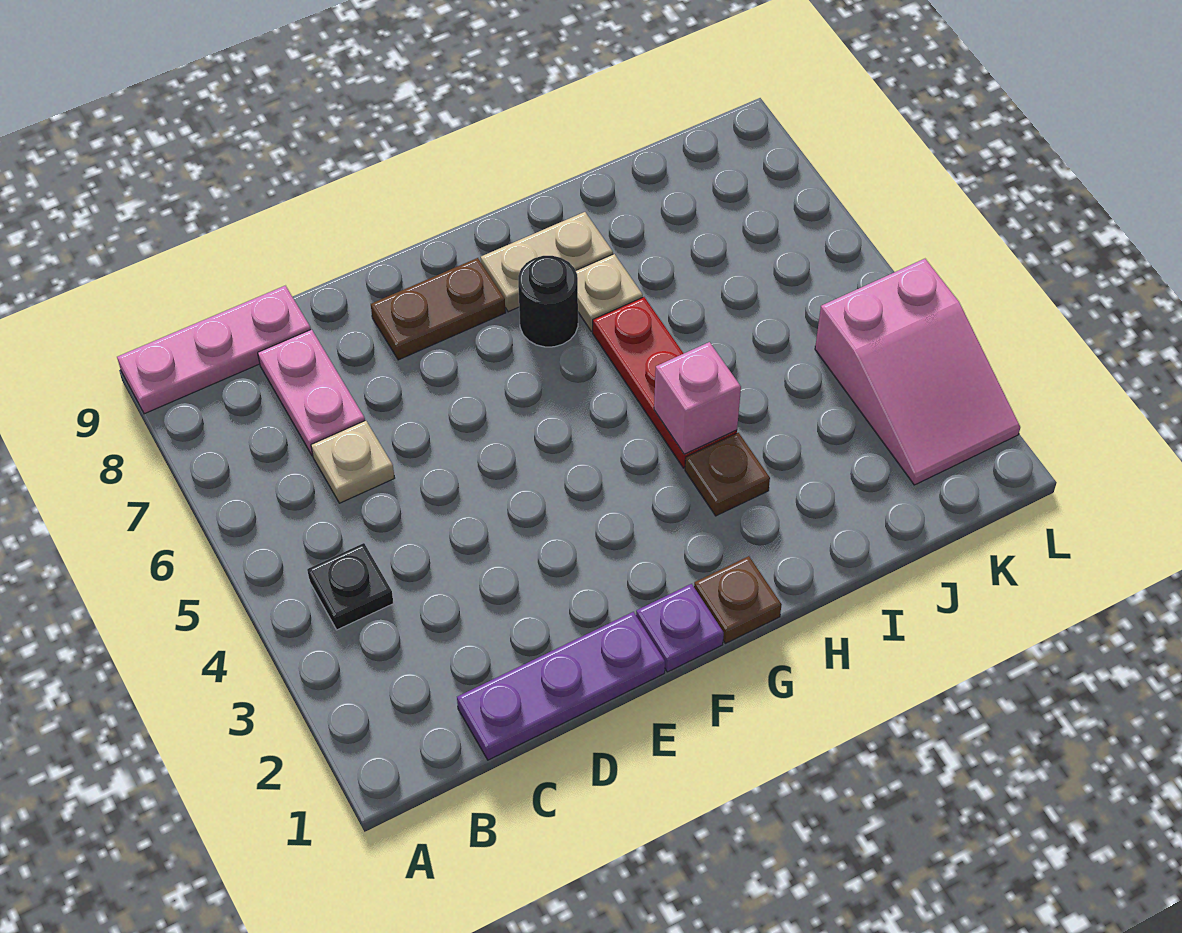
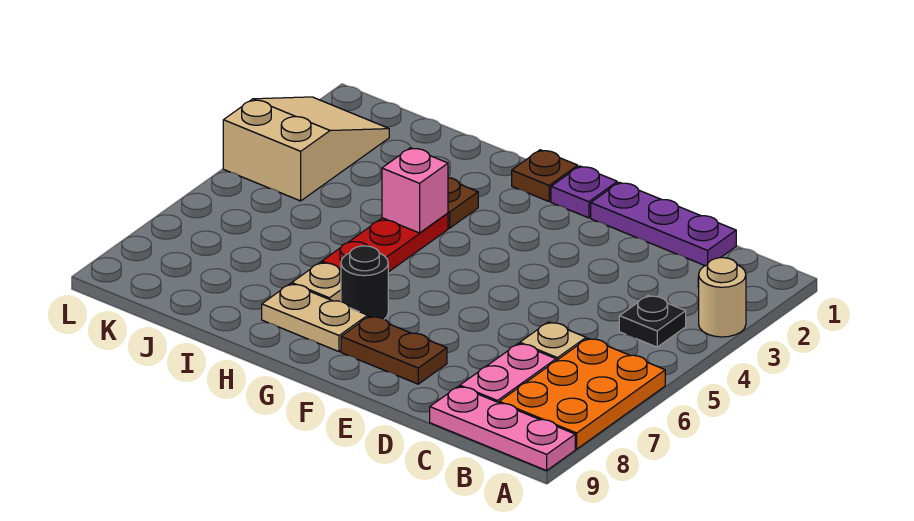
none -> tan round brick A3 level 1
none -> orange plate A6:B8 level 1
pink slope K2:L4 level 1 top 4 -> tan slope K2:L4 level 1 top 4

